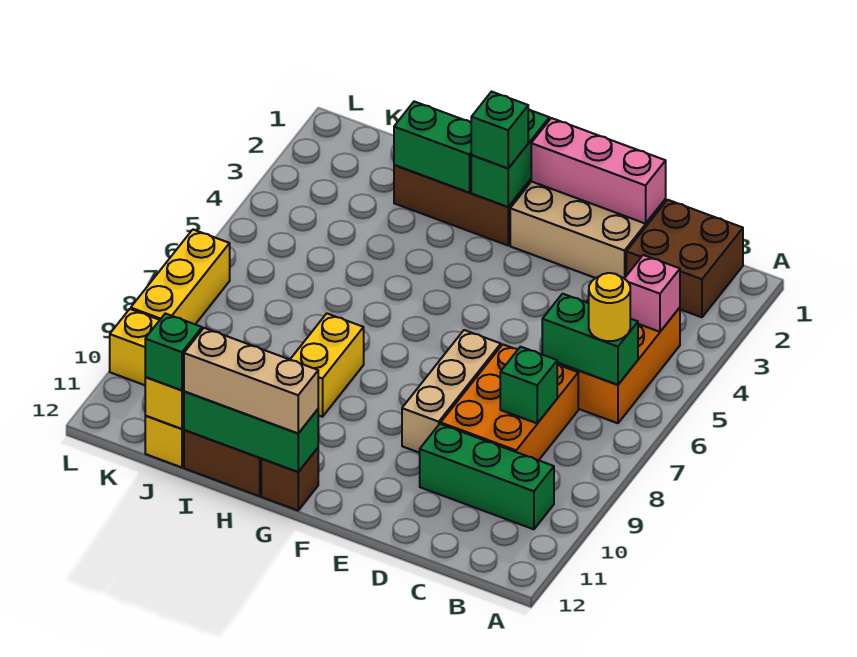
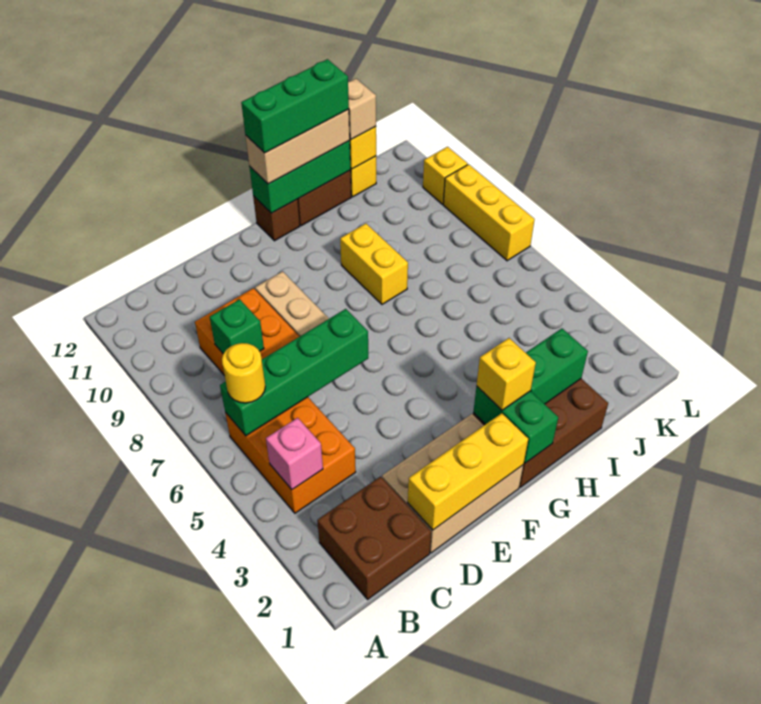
green brick B6:C6 level 2 -> green brick B6:E6 level 2
green brick B10:D10 level 1 -> green brick G12:I12 level 4
pink brick D1:F1 level 2 -> yellow brick D1:F1 level 2
green brick G2 level 3 -> yellow brick G2 level 3
green brick J12 level 3 -> tan brick J12 level 3

